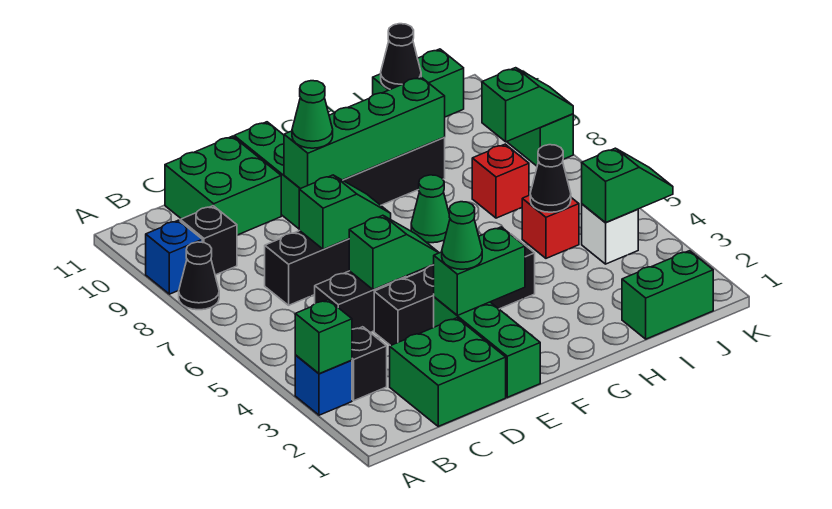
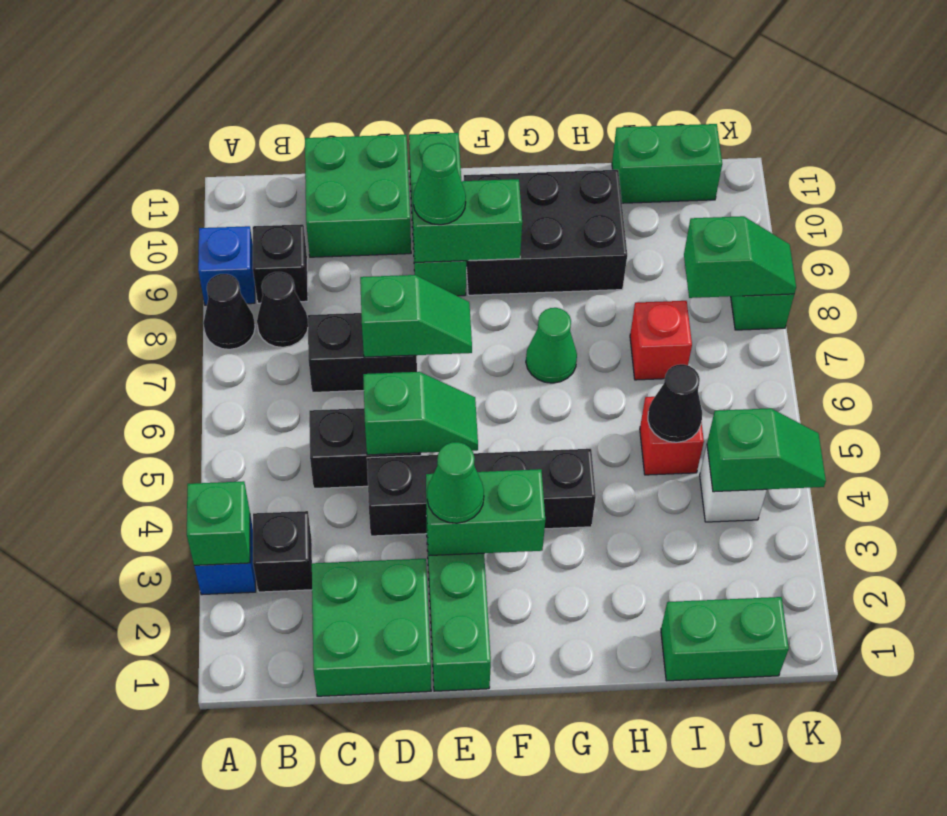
green brick E9:H9 level 2 -> green brick E9:F9 level 2
black cone I11 level 2 -> black cone B8 level 1

